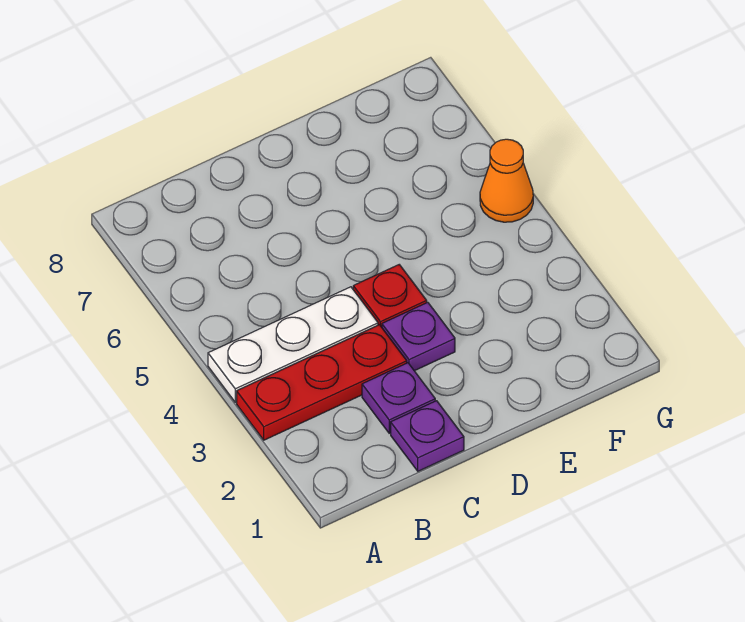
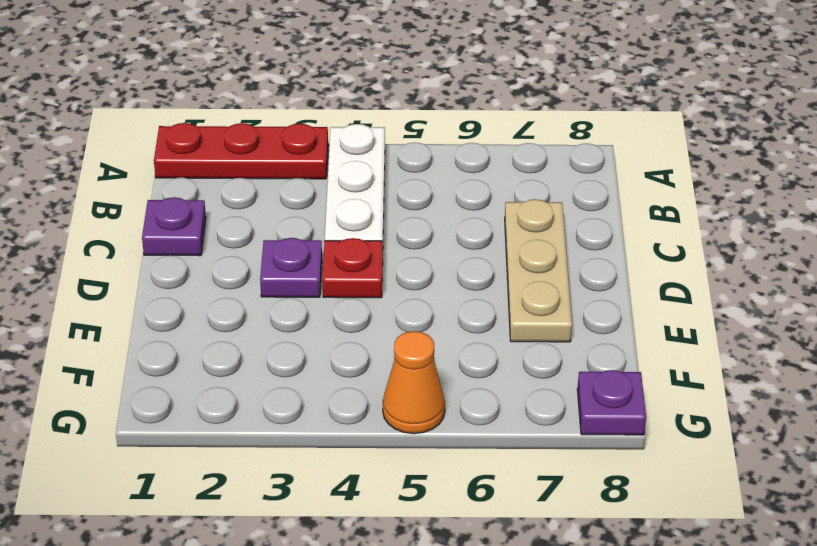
red plate A3:C3 level 1 -> red plate A1:A3 level 1
purple plate C2 level 1 -> purple plate G8 level 1
none -> tan plate C7:E7 level 1

